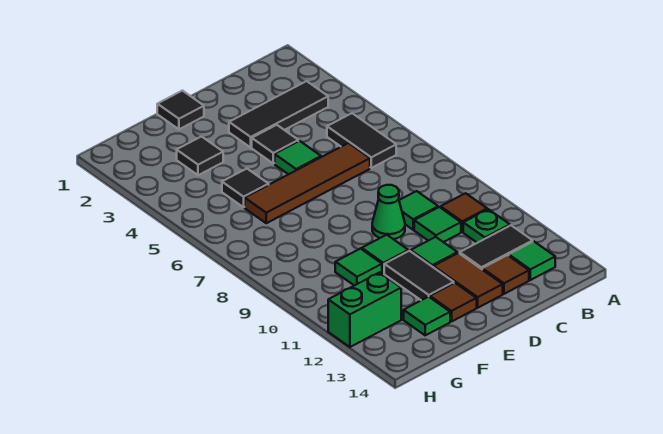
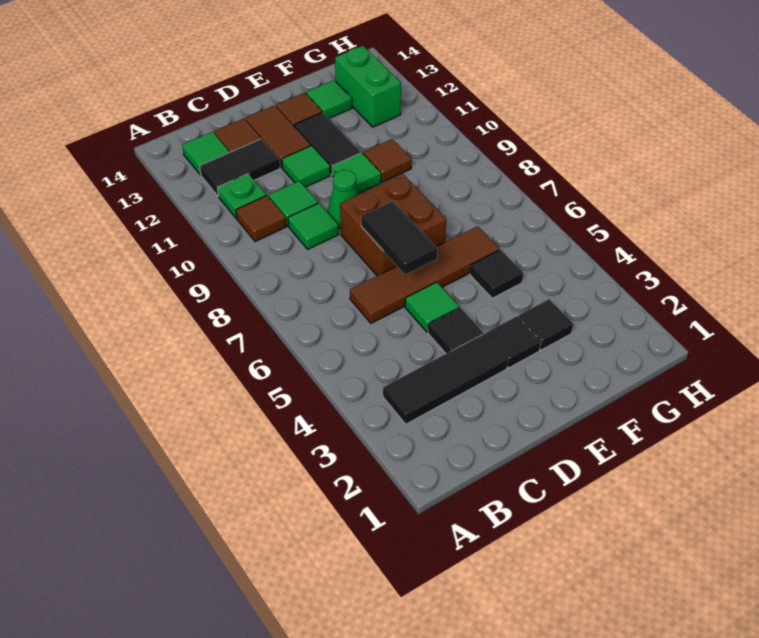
black tile B5:B6 level 1 -> black tile D6:D7 level 2
none -> brown brick D7:E8 level 1
black tile E1 level 1 -> black tile E3 level 1
green tile F10 level 1 -> brown tile F10 level 1
green brick G12:H12 level 1 -> green brick G12:G13 level 1

